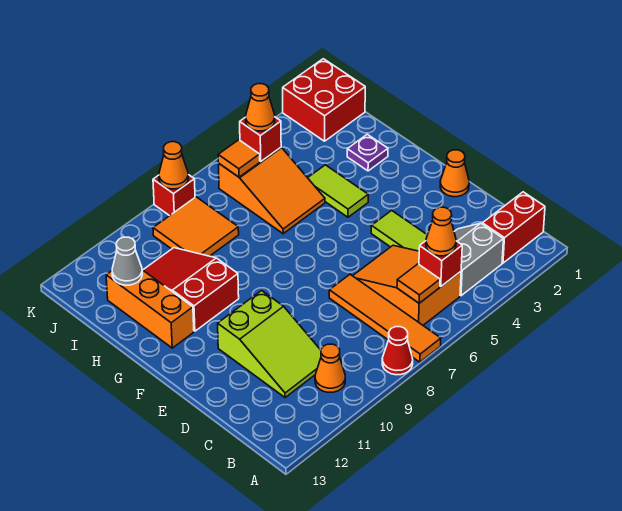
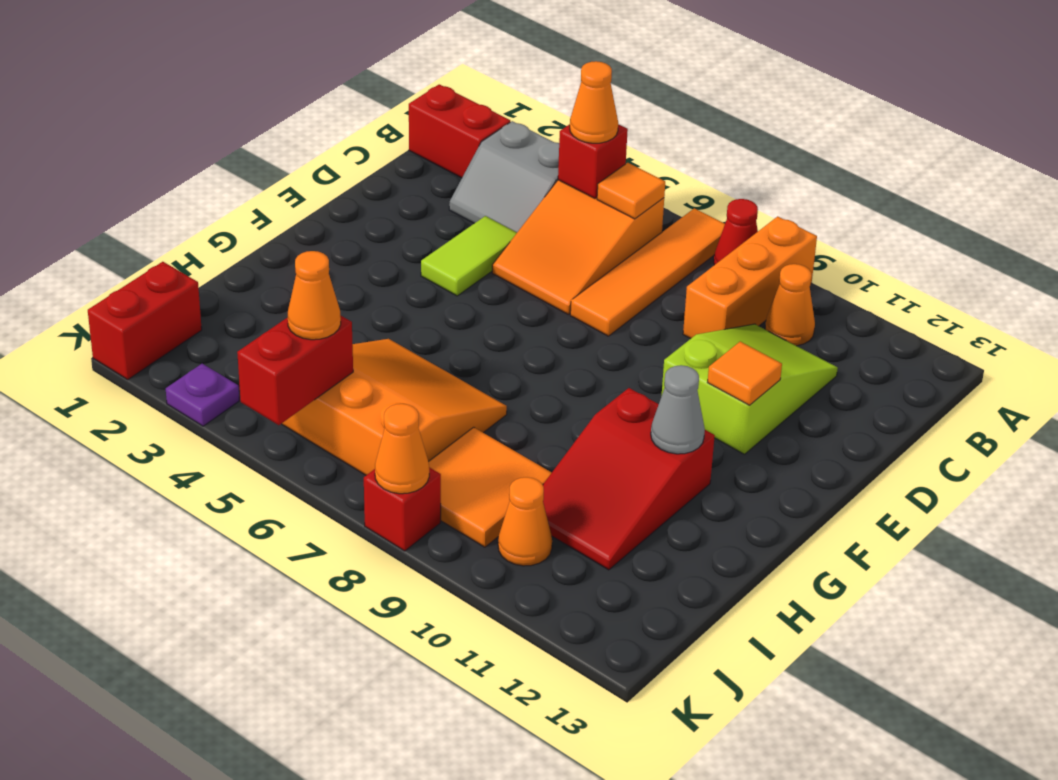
orange cone E1 level 1 -> orange cone J10 level 1
lime tile G4:H4 level 1 -> none
orange brick G12:I12 level 1 -> orange brick A9:C9 level 1
purple plate H2 level 1 -> purple plate K3 level 1
orange slope H5:J6 level 1 top J -> orange slope H5:J7 level 1 top J
grey cone I12 level 2 -> grey cone G11 level 2
red brick J1:K2 level 1 -> red brick J1:K1 level 1
red brick J5 level 2 -> red brick J5:K5 level 2
orange tile J6 level 2 -> orange tile E11 level 2

